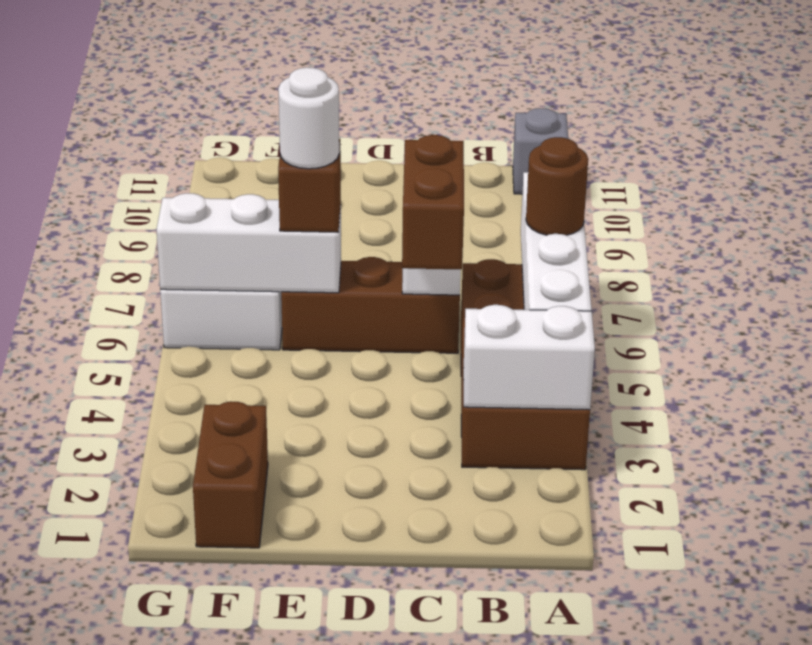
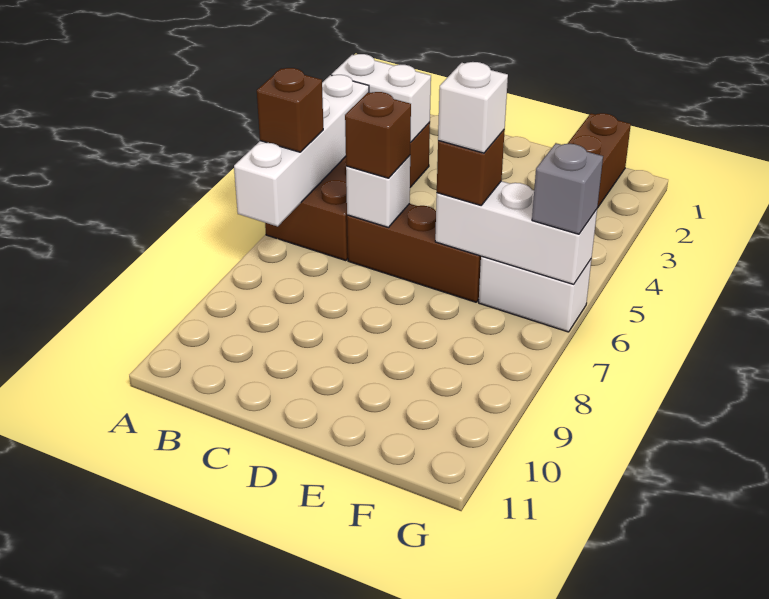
brown round brick A6 level 3 -> brown brick A6 level 3
grey brick A11 level 1 -> grey brick G6 level 3
brown brick C5:C6 level 3 -> brown brick C6 level 3
white round brick E6 level 4 -> white brick E6 level 4

